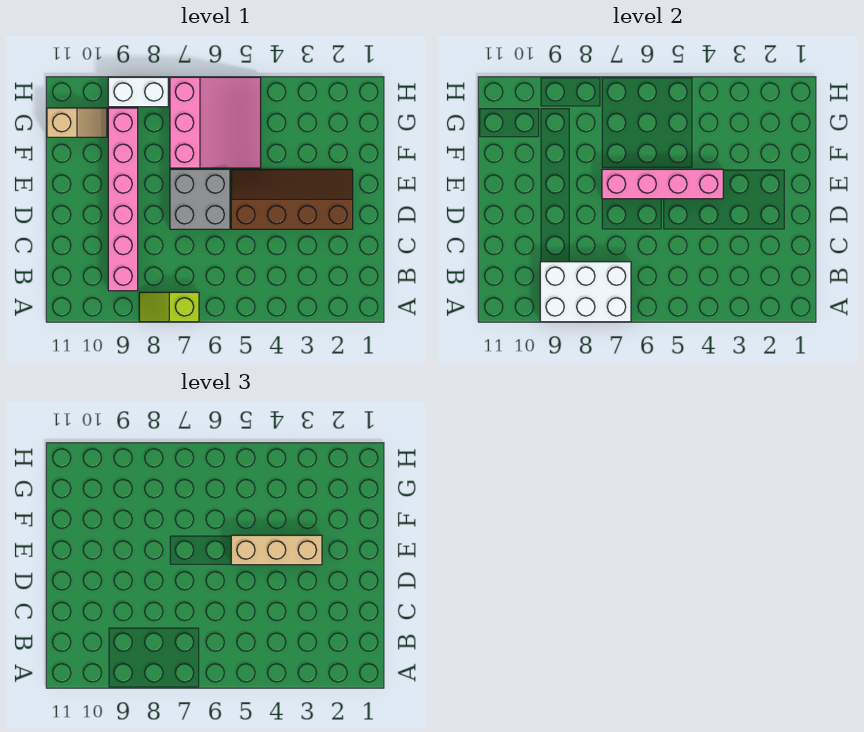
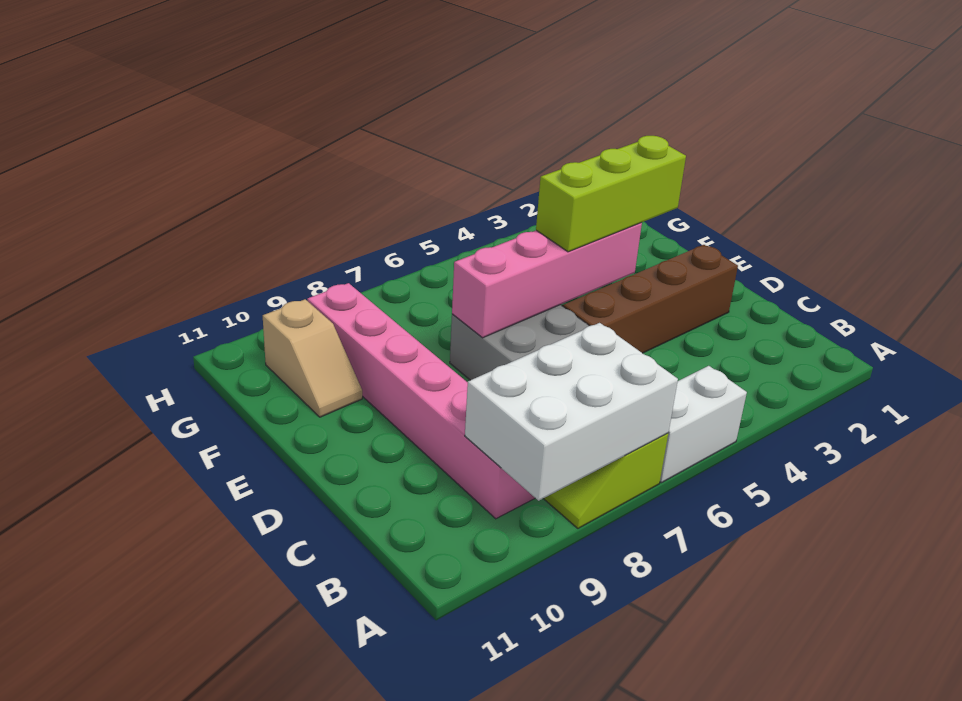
tan brick E3:E5 level 3 -> lime brick E3:E5 level 3
pink slope F5:H7 level 1 top 7 -> none
tan slope G10:G11 level 1 top 11 -> tan slope F10:G10 level 1 top G
white brick H8:H9 level 1 -> white brick A5:A6 level 1

